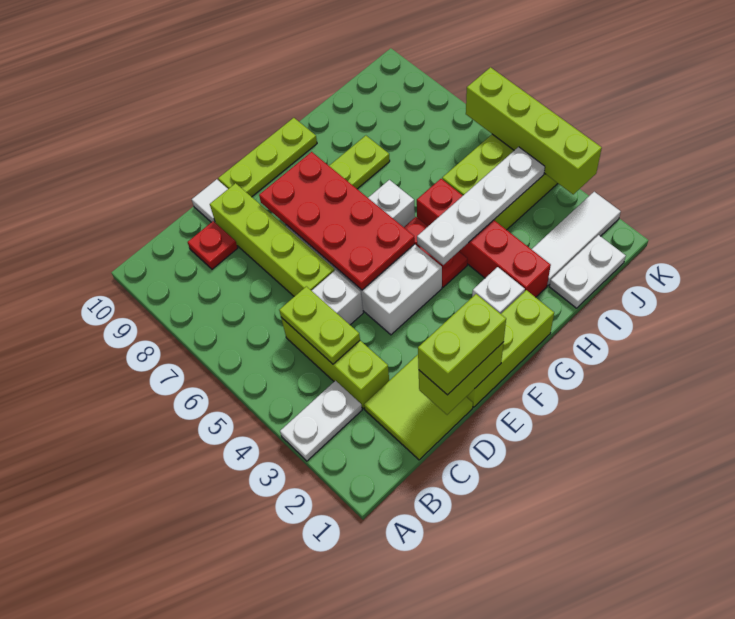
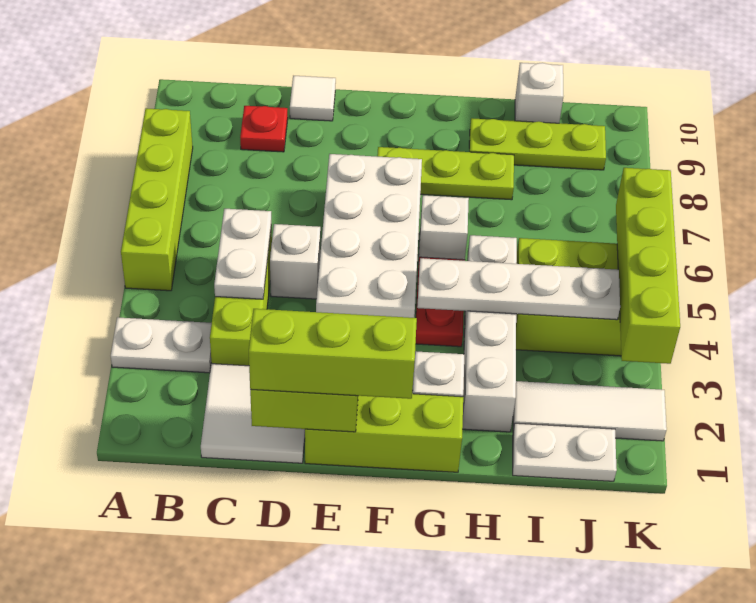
lime tile C1:D2 level 1 -> white tile C1:D2 level 1
lime plate C4:C5 level 2 -> white plate C4:C5 level 2
lime brick D1:E1 level 3 -> lime brick D1:F1 level 3
lime brick D6:D9 level 1 -> lime brick A5:A8 level 1
red plate E5:F8 level 2 -> none
lime plate E10:G10 level 1 -> lime plate H9:J9 level 1
red brick H2:H5 level 1 -> white brick H2:H5 level 1
none -> white brick I10 level 1

